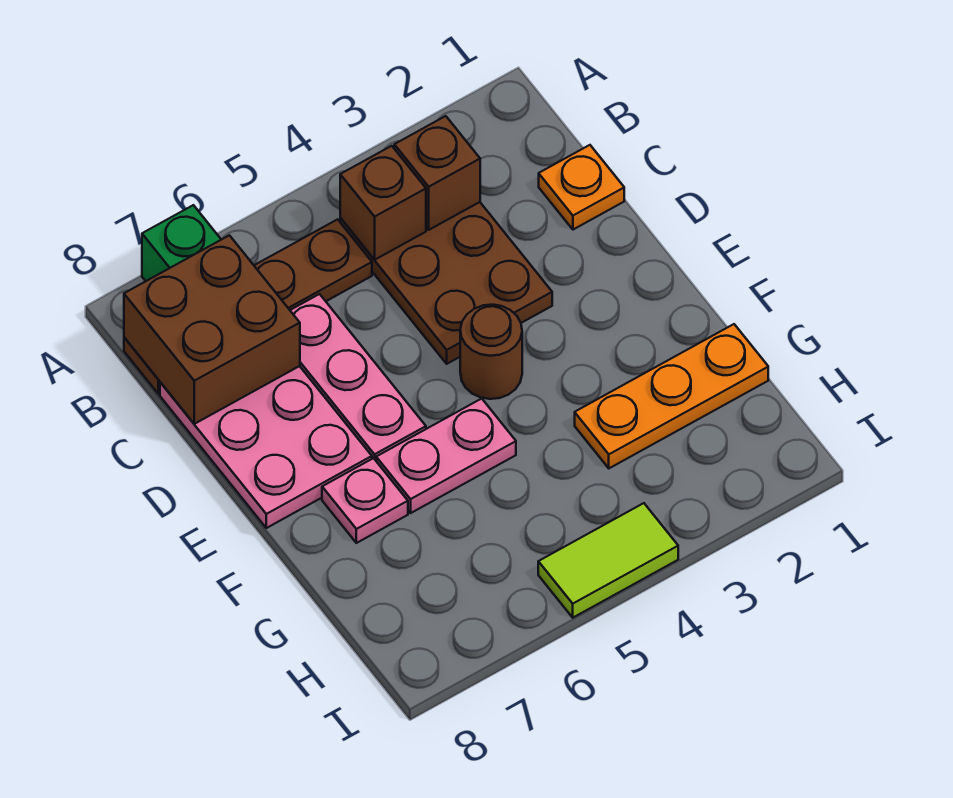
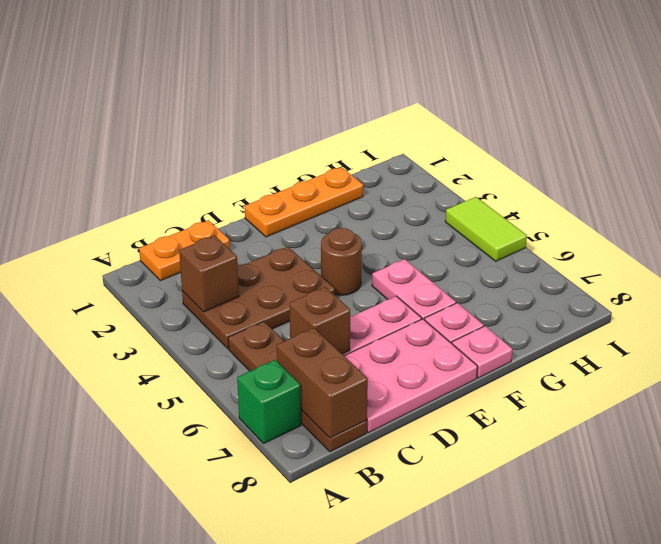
brown brick B4 level 2 -> brown brick C6 level 2
brown brick B7:C8 level 2 -> brown brick B7:B8 level 2
orange plate C1 level 1 -> orange plate B1:C1 level 1
none -> pink plate F8 level 1
orange plate G1:G3 level 1 -> orange plate E1:G1 level 1

